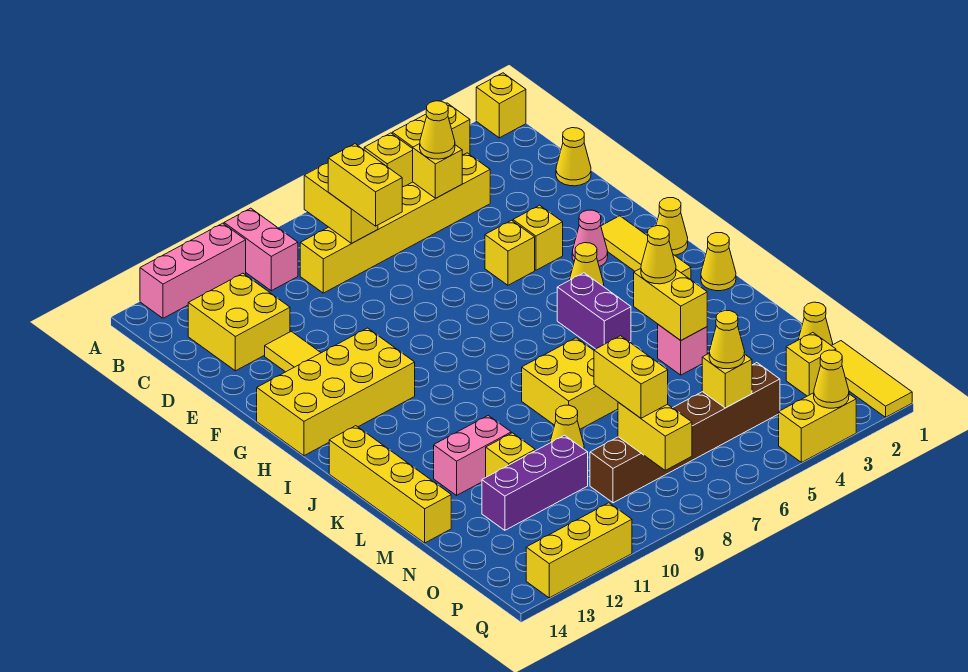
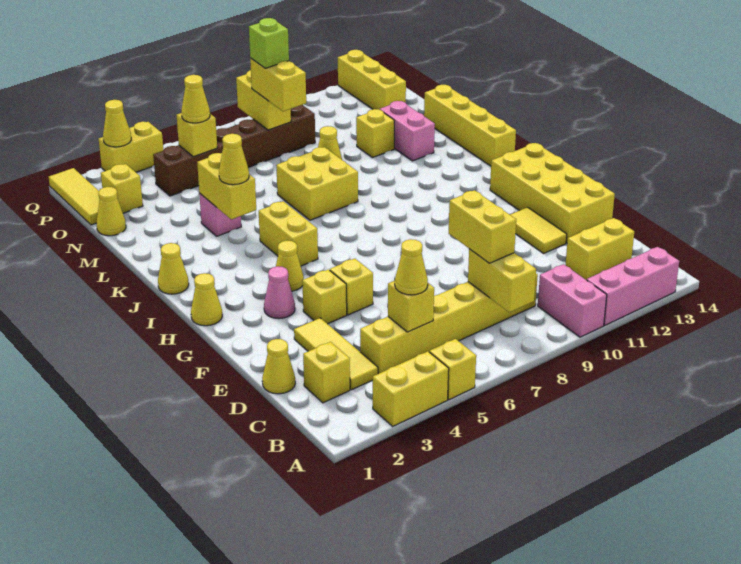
yellow brick A1 level 1 -> yellow brick C2 level 1
yellow brick C12:D13 level 1 -> yellow brick C12:C13 level 1
yellow tile G2:I2 level 1 -> yellow tile C3:E3 level 1
yellow brick G11:H14 level 1 -> yellow brick E13:H14 level 1
purple brick I5:J5 level 1 -> yellow brick I5:J5 level 1
pink brick L11:L12 level 1 -> pink brick L12:M12 level 1
purple brick N10:N12 level 1 -> none
none -> lime brick O8 level 4
yellow brick Q11:Q13 level 1 -> yellow brick O13:Q13 level 1

